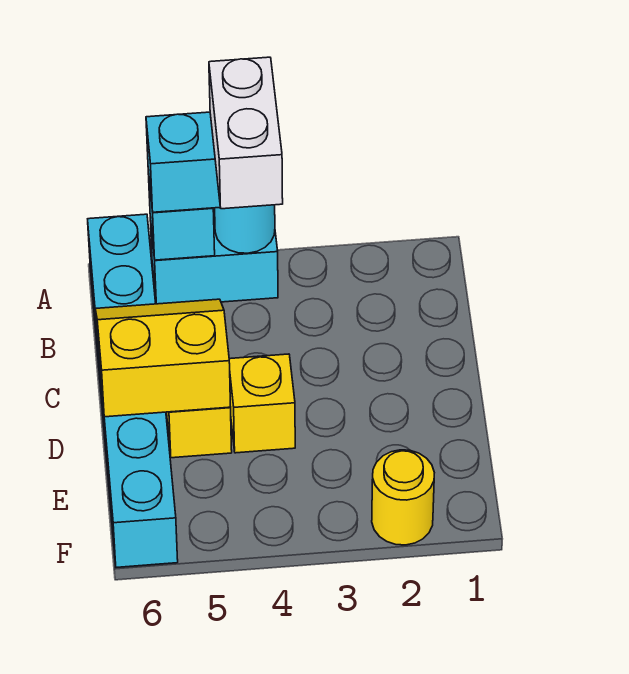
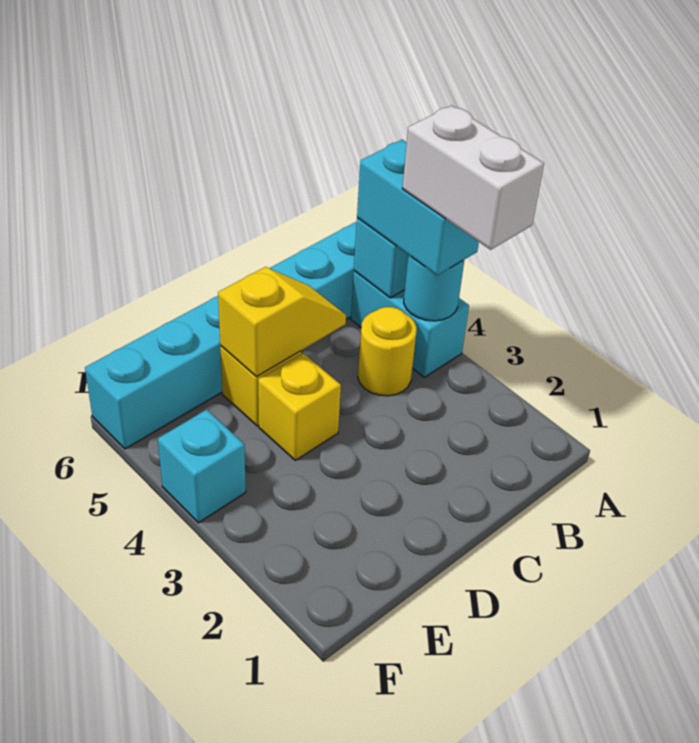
white brick A4:B4 level 4 -> white brick A3:A4 level 4
yellow slope C5:D6 level 2 top D -> yellow slope C5:D5 level 2 top D
yellow round brick F2 level 1 -> yellow round brick B4 level 1
none -> cyan brick F4 level 1

